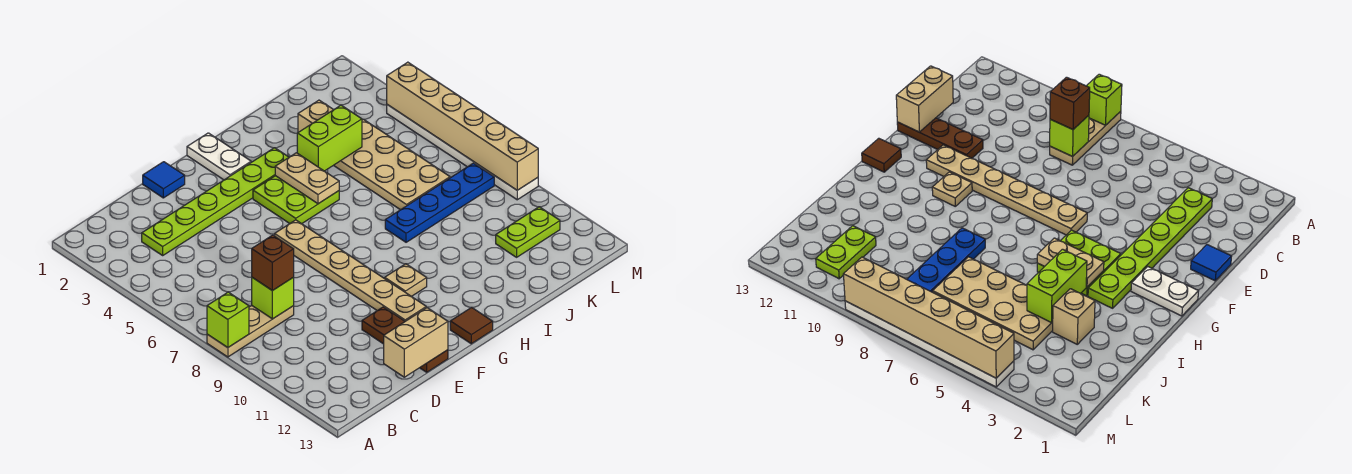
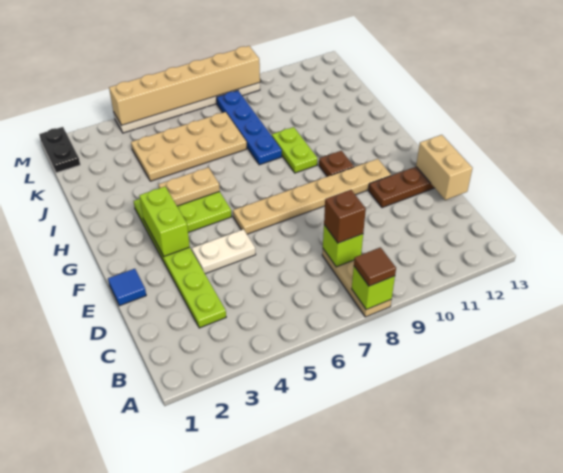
white plate G1:G2 level 1 -> white plate E4:E5 level 1
tan plate G10 level 1 -> brown plate G10 level 1
brown tile G13 level 1 -> brown tile A8 level 3
lime brick I4:J4 level 2 -> lime brick F3:G3 level 2
tan brick J3 level 1 -> none
lime plate K11:L11 level 1 -> lime plate H9:I9 level 1
none -> black plate L1:M1 level 1

